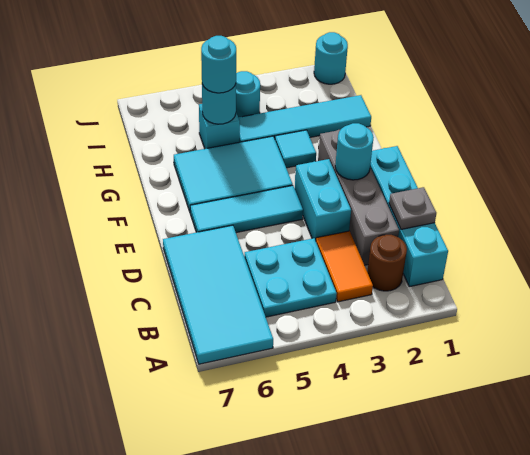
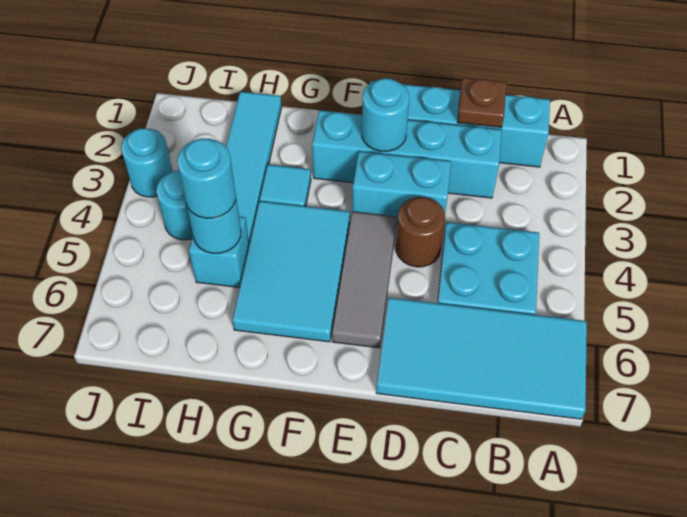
brown round brick B2 level 1 -> brown round brick D4 level 1
orange tile B3:C3 level 1 -> none
grey plate C1 level 2 -> brown plate C1 level 2
grey brick C2:F2 level 1 -> cyan brick C2:F2 level 1
cyan tile E4:E6 level 1 -> grey tile E4:E6 level 1
cyan round brick J1 level 1 -> cyan round brick J3 level 1

